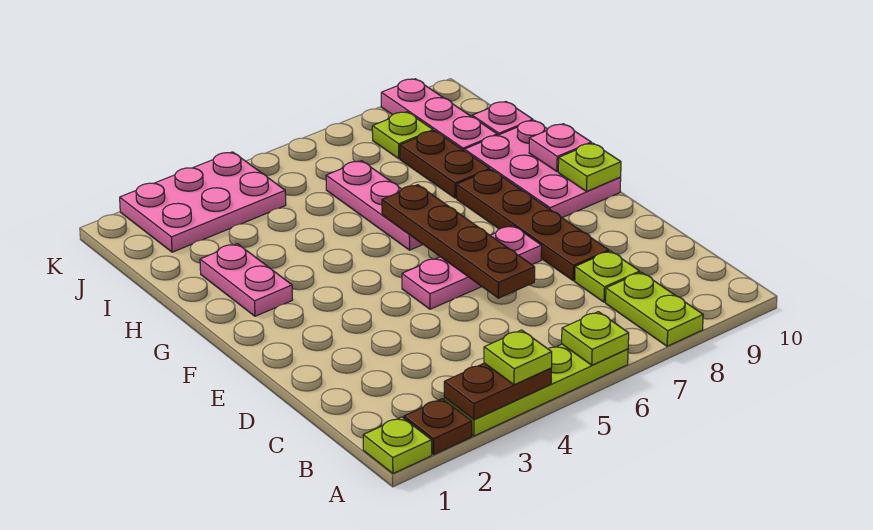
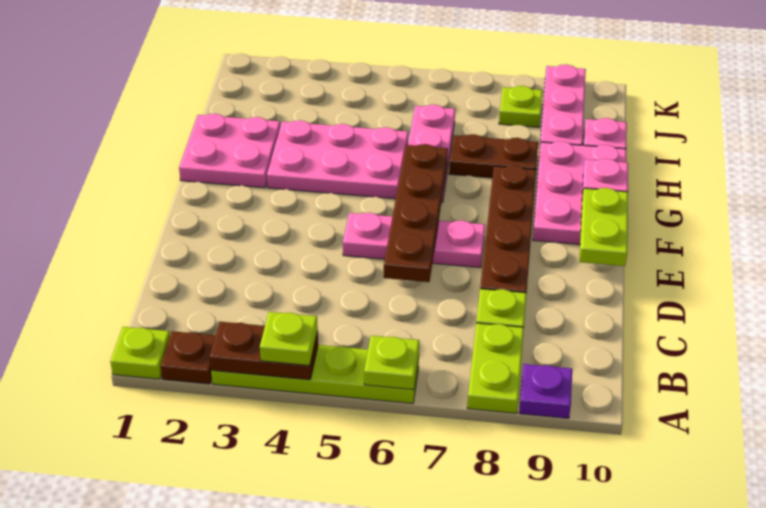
none -> purple plate A9 level 1
lime plate F10 level 2 -> lime plate E10:F10 level 2
pink plate G2:H2 level 1 -> pink plate G1:H2 level 1
brown plate H8:I8 level 1 -> brown plate H7:H8 level 1
pink plate J2:K4 level 1 -> pink plate G3:H5 level 1

